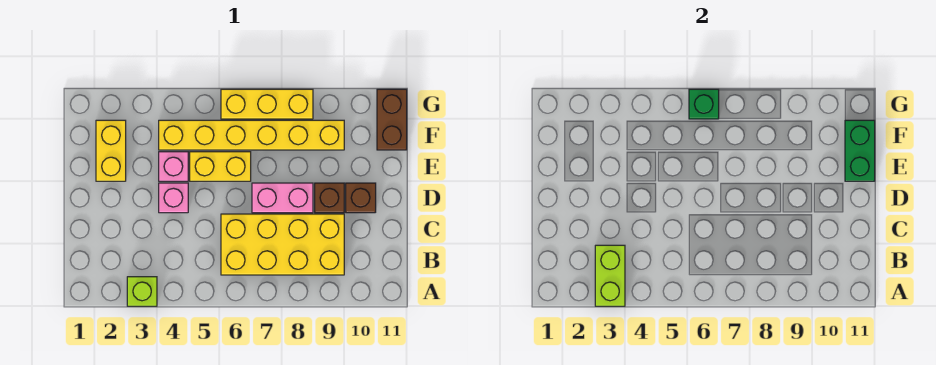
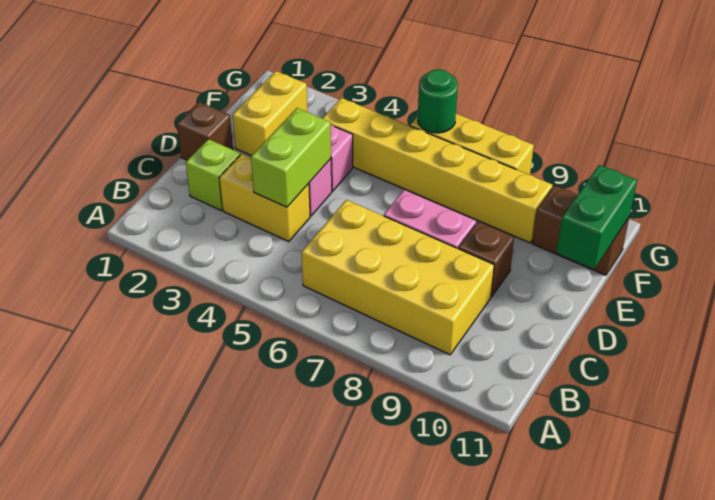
lime brick A3 level 1 -> lime brick C2 level 1
lime brick A3:B3 level 2 -> lime brick C4:D4 level 2
brown brick D10 level 1 -> brown brick D1 level 1
yellow brick E5:E6 level 1 -> yellow brick C3:C4 level 1
brown brick F11:G11 level 1 -> brown brick F10:F11 level 1
green brick G6 level 2 -> green round brick G6 level 2

